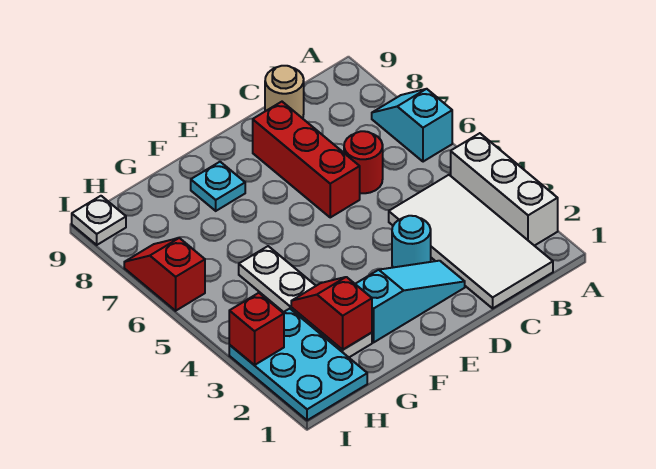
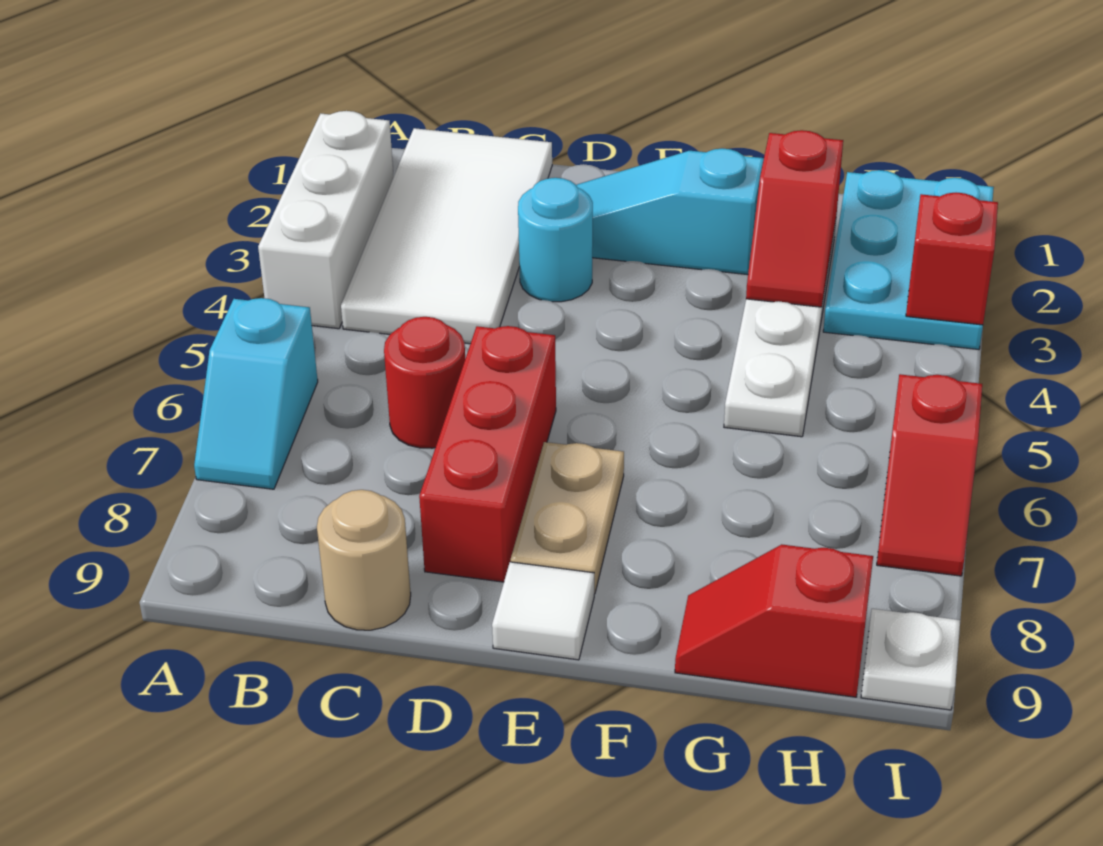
none -> tan plate E7:E8 level 1
none -> white tile E9 level 1
cyan plate F8 level 1 -> none
none -> red slope G9:H9 level 1 top H

